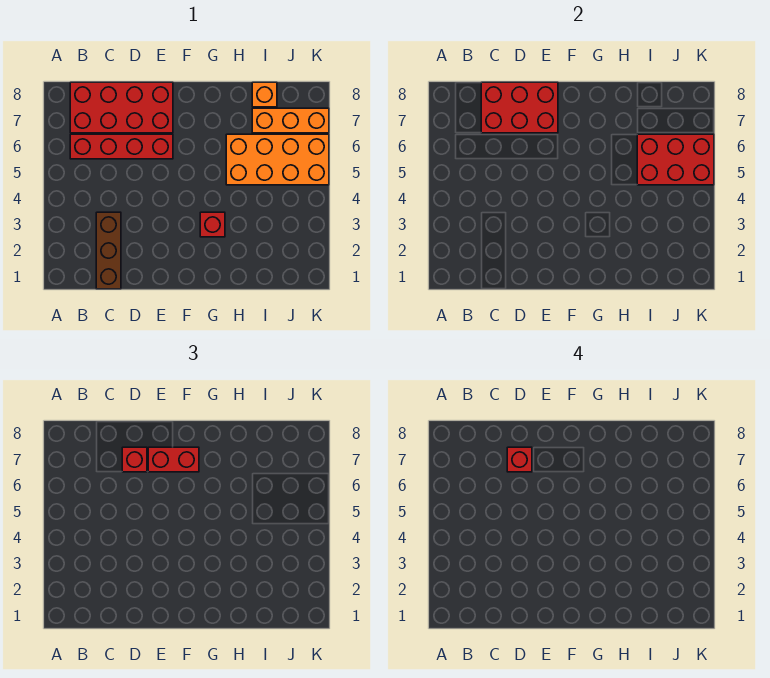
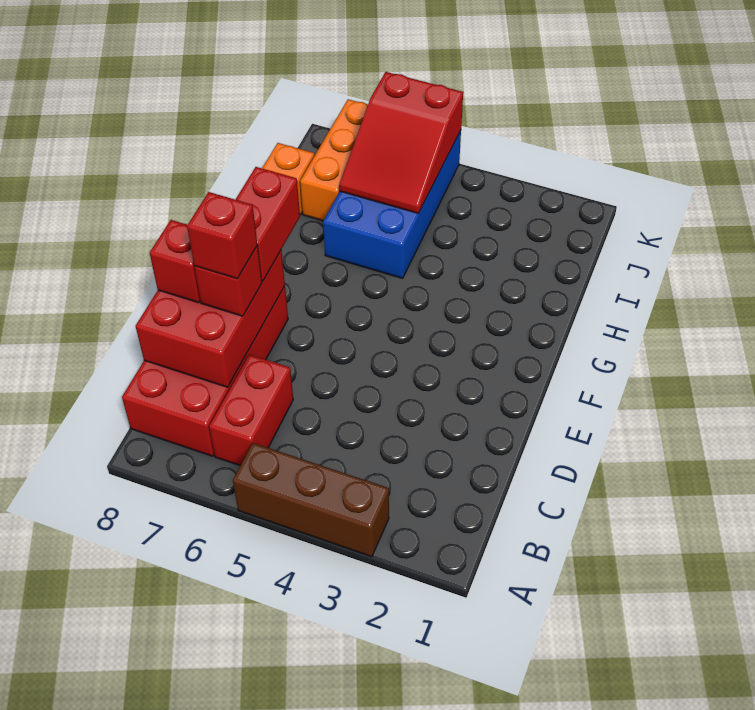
red brick B6:E6 level 1 -> red brick B6:C6 level 1
brown brick C1:C3 level 1 -> brown brick A3:A5 level 1
red brick G3 level 1 -> red brick D8 level 3
orange brick H5:K6 level 1 -> blue brick H5:K6 level 1
red brick I5:K6 level 2 -> red slope I5:K6 level 2 top K

